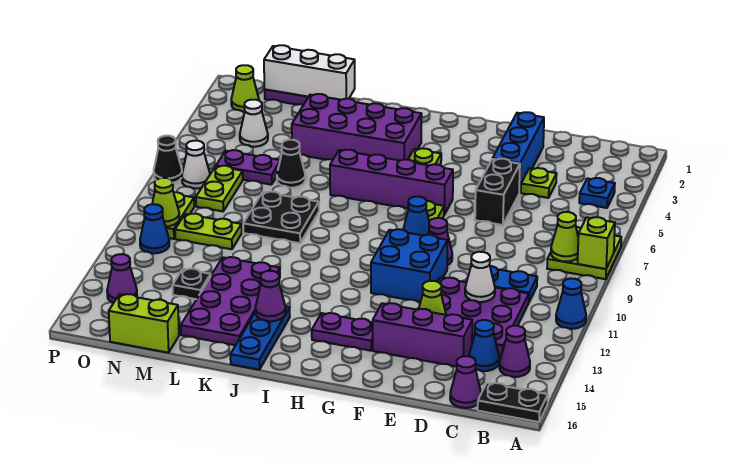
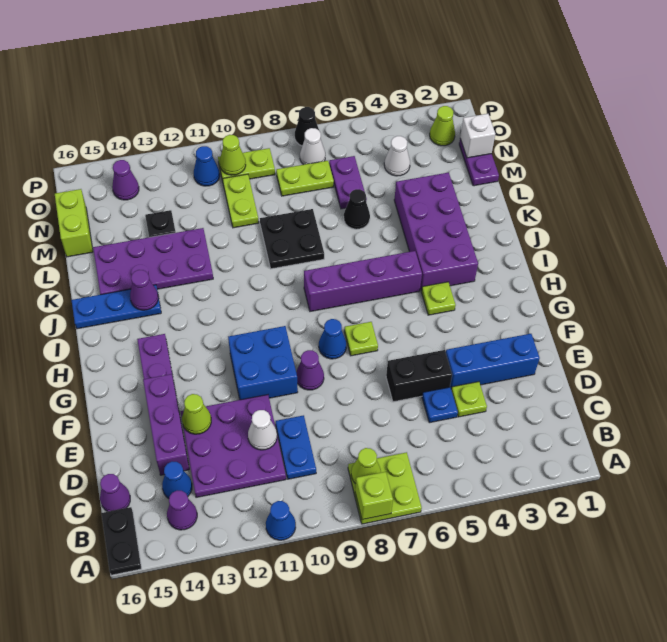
blue plate B4 level 1 -> blue plate D5 level 1
purple brick G6:J6 level 1 -> purple brick I5:I8 level 1
white brick L1:N1 level 2 -> white brick N1 level 2

